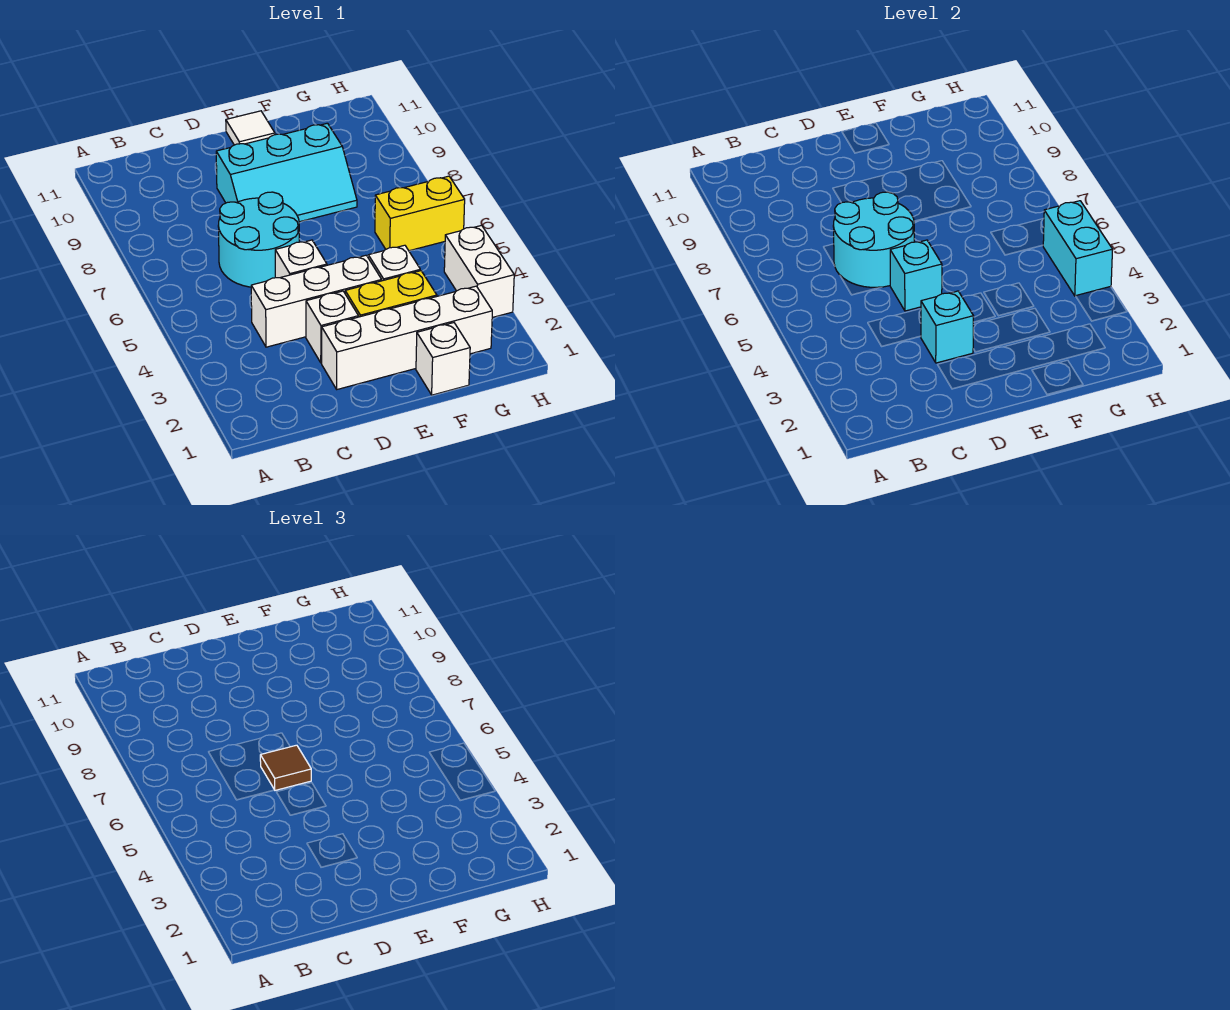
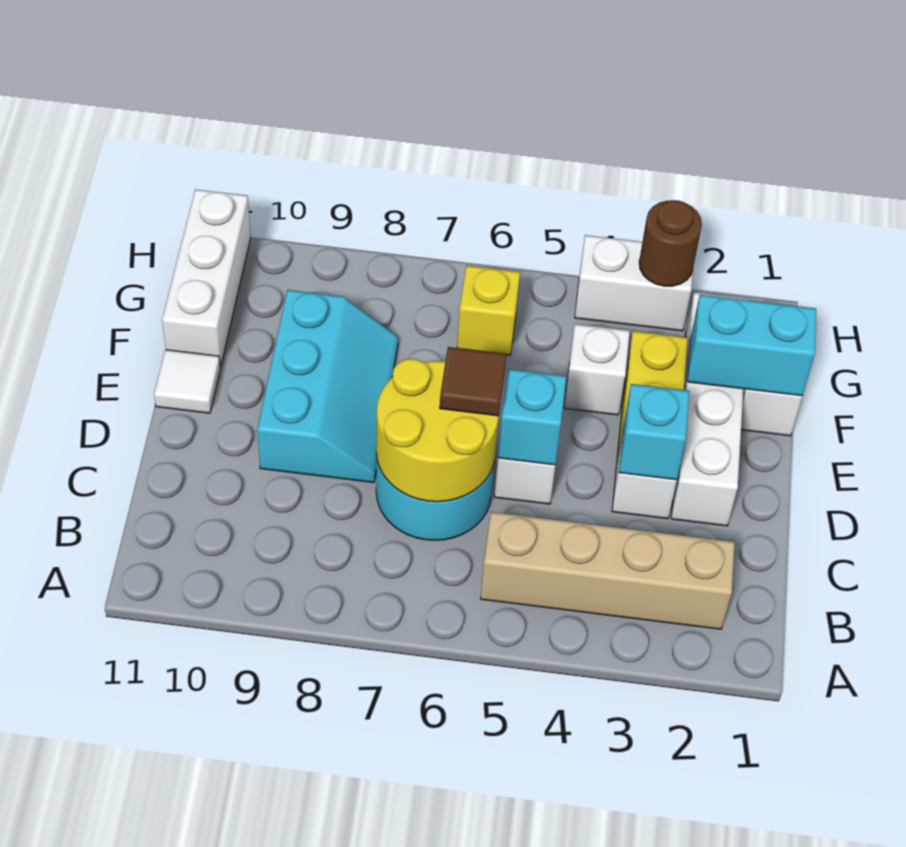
none -> tan brick B2:B5 level 1
white brick C4:E4 level 1 -> white brick F11:H11 level 1
cyan round brick C6:D7 level 2 -> yellow round brick C6:D7 level 2
yellow brick G6:H6 level 1 -> yellow brick G6 level 1
none -> brown round brick H3 level 2
cyan brick H4:H5 level 2 -> cyan brick F1:F2 level 2

